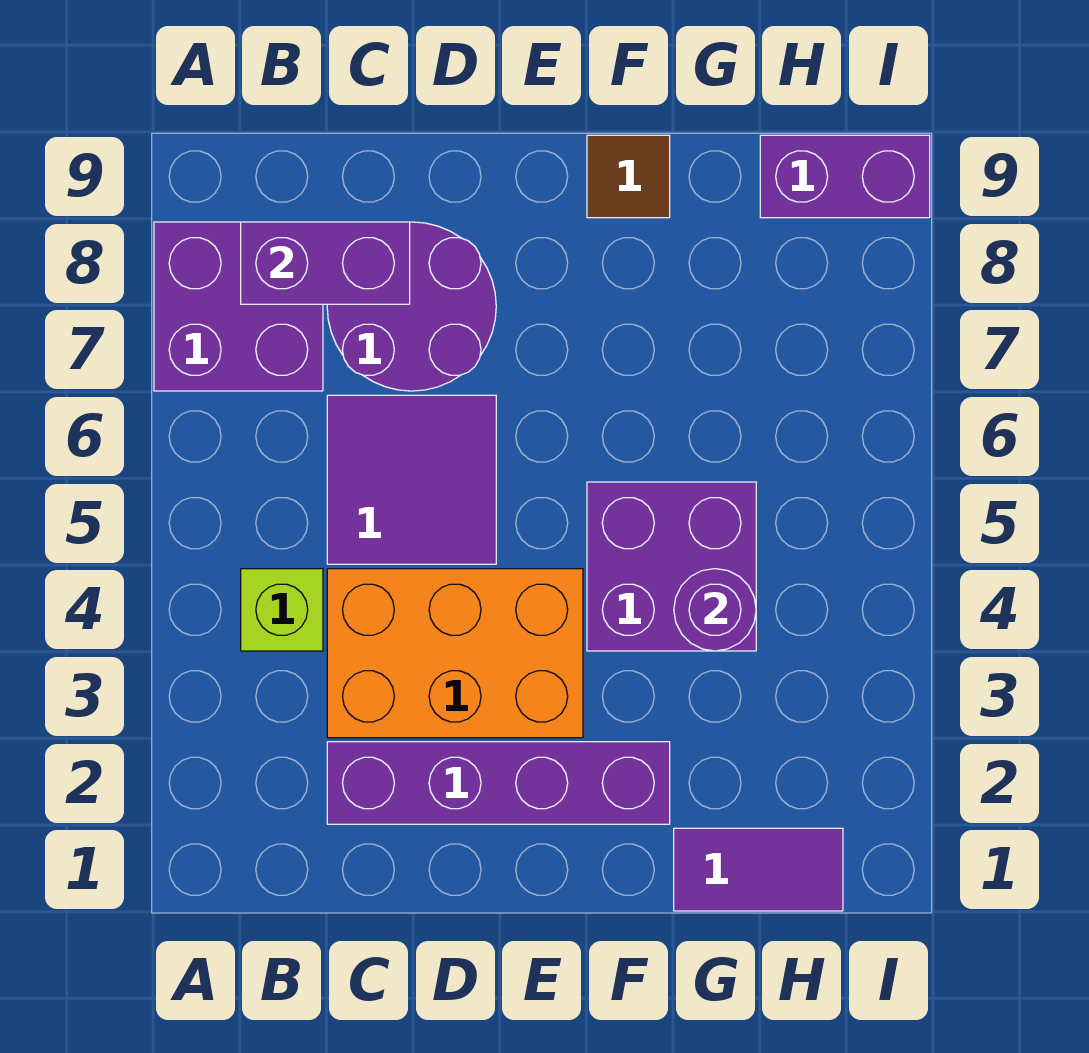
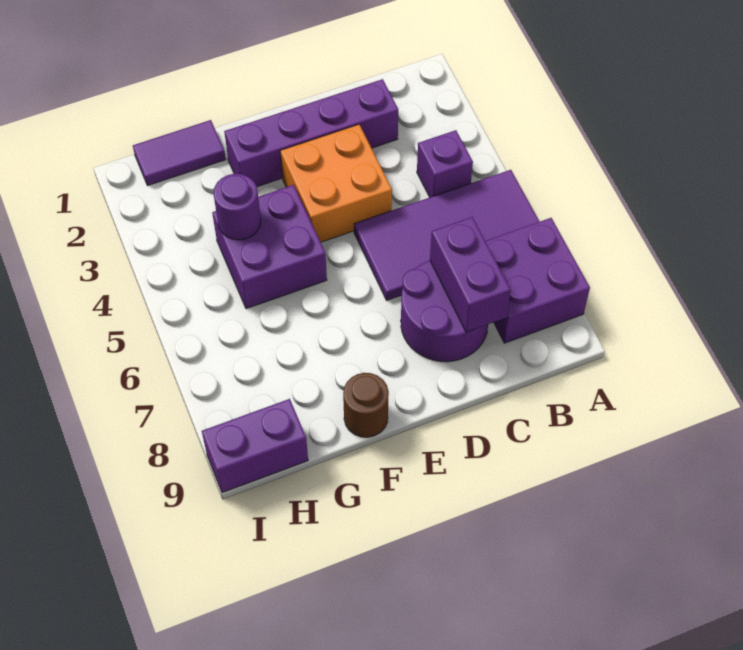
lime brick B4 level 1 -> purple brick B4 level 1
purple brick B8:C8 level 2 -> purple brick C7:C8 level 2
orange brick C3:E4 level 1 -> orange brick D3:E4 level 1
purple tile C5:D6 level 1 -> purple tile A5:D6 level 1
brown tile F9 level 1 -> brown round brick F9 level 1

